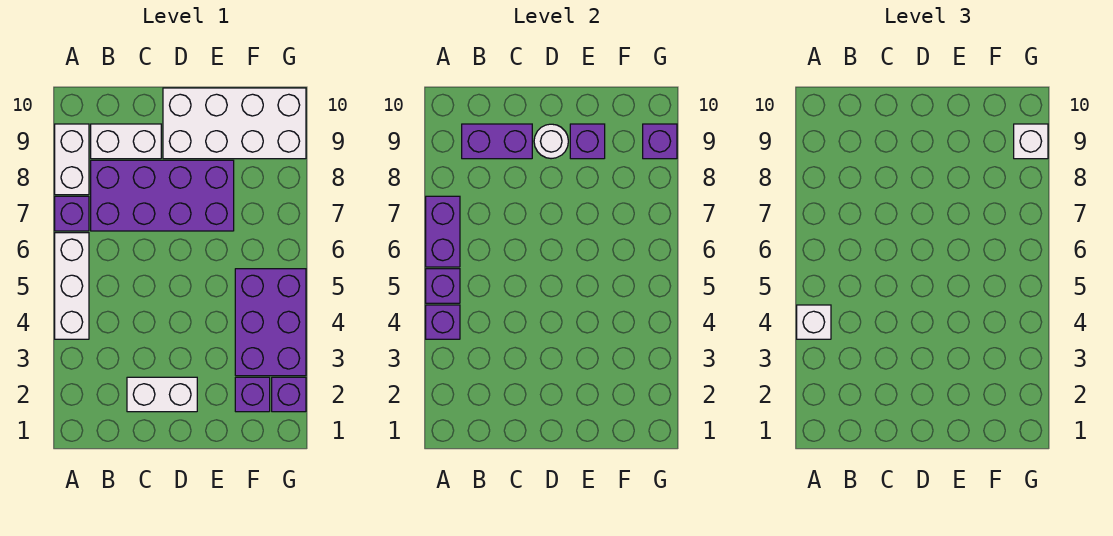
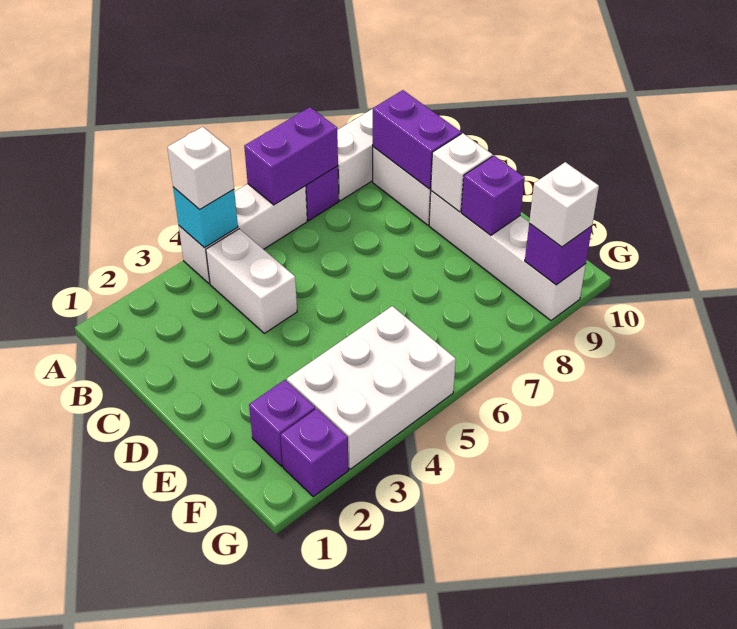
purple brick A4 level 2 -> cyan brick A4 level 2
purple brick A5 level 2 -> none
purple brick B7:E8 level 1 -> none
white brick C2:D2 level 1 -> white brick B4:C4 level 1
white brick D9:G10 level 1 -> white brick D9:G9 level 1
white round brick D9 level 2 -> white brick D9 level 2
purple brick F3:G5 level 1 -> white brick F3:G5 level 1

